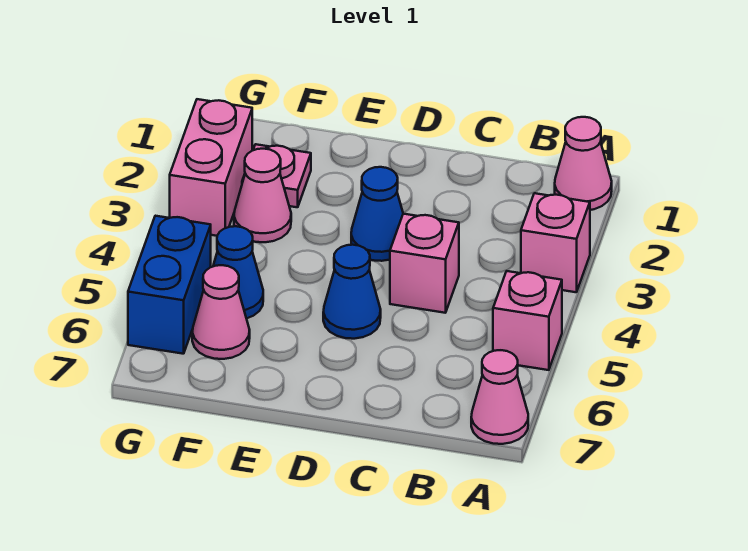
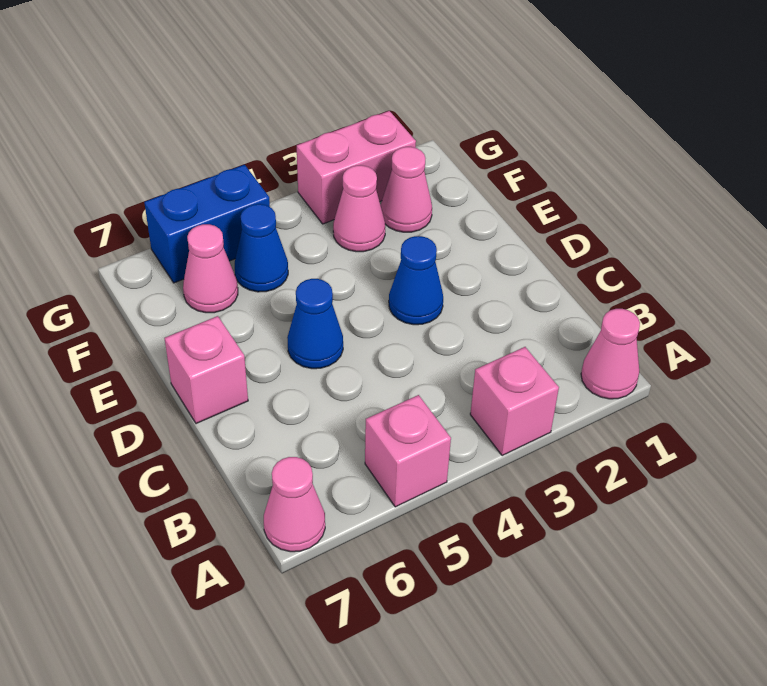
pink brick C4 level 1 -> pink brick D7 level 1
pink plate F2 level 1 -> pink cone F2 level 1

